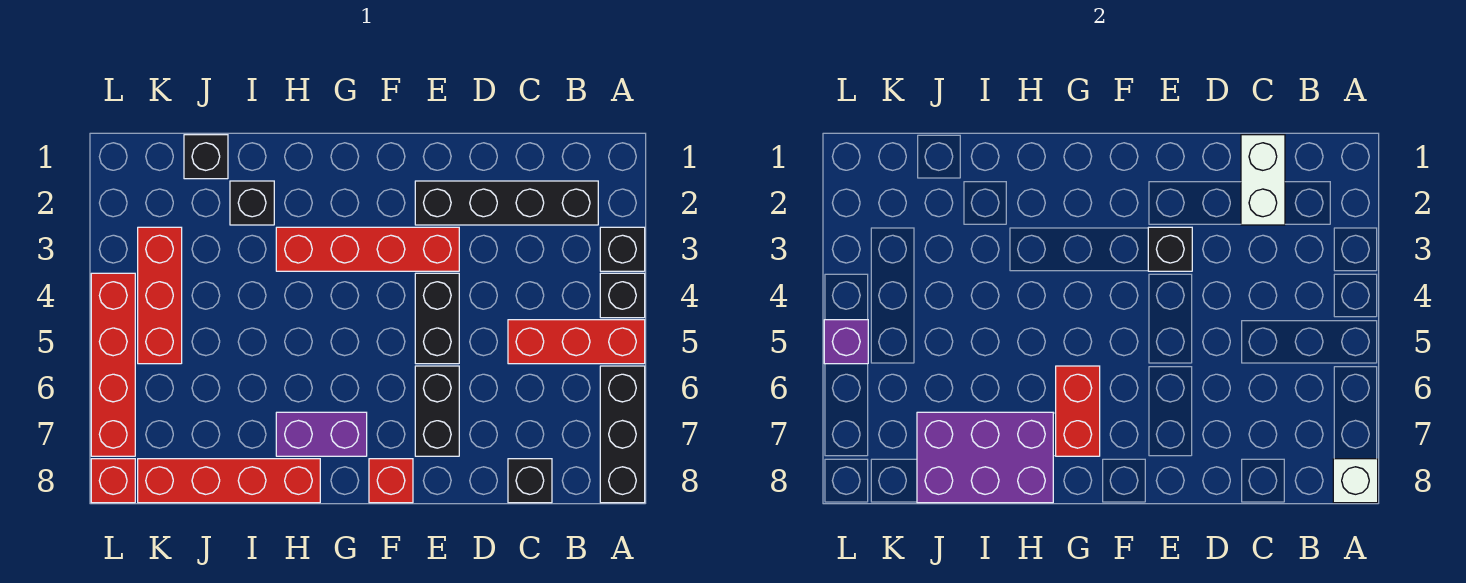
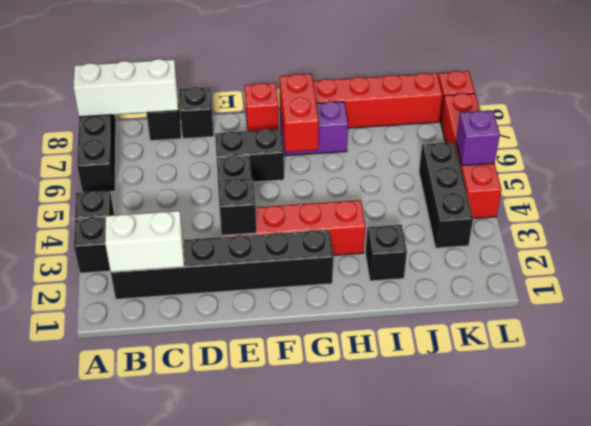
red brick A5:C5 level 1 -> none
white brick A8 level 2 -> white brick A8:C8 level 2
black brick B2:E2 level 1 -> black brick B2:G2 level 1
white brick C1:C2 level 2 -> white brick B2:C2 level 2
black brick E6:E7 level 1 -> black brick E6:F6 level 1
purple brick H7:J8 level 2 -> none
black brick J1 level 1 -> black brick D8 level 1
red brick K3:K5 level 1 -> black brick K3:K5 level 1

